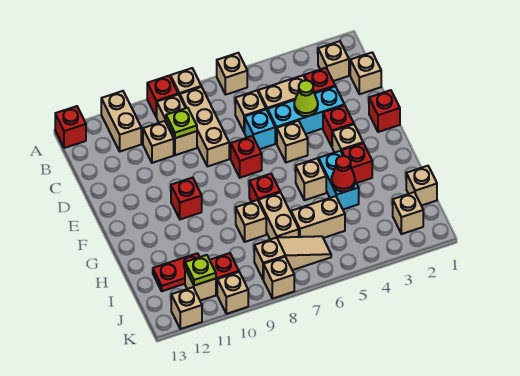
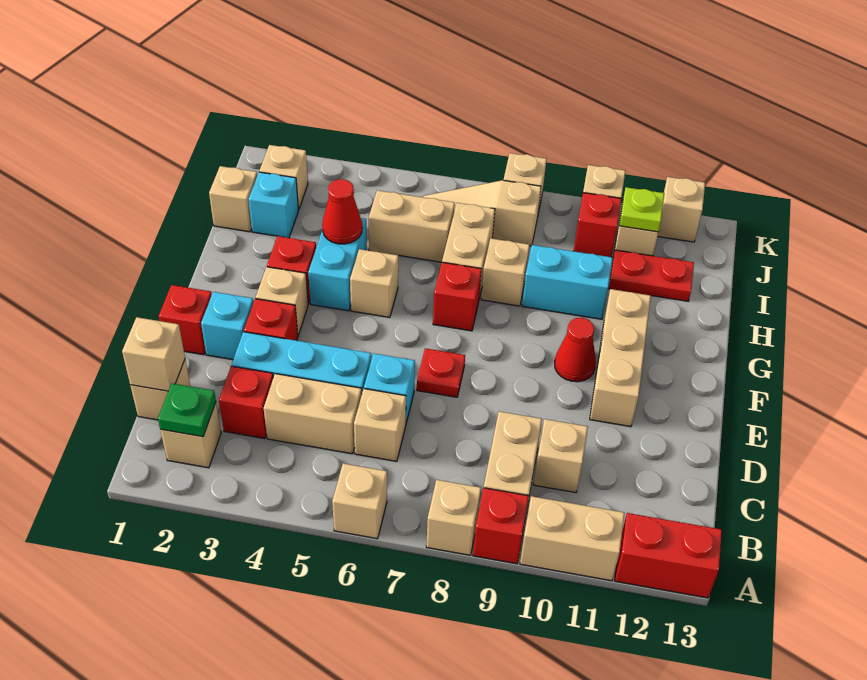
tan brick A11:B11 level 1 -> tan brick A10:A11 level 1
red brick A13 level 1 -> red brick A12:A13 level 1
none -> green plate B2 level 2
tan brick B8:D8 level 1 -> tan brick E11:G11 level 1
lime plate C9 level 2 -> none
lime cone D4 level 2 -> none
none -> cyan brick E2 level 1
tan brick E5 level 1 -> tan brick C1 level 2
red brick E7 level 1 -> red plate E7 level 1
red brick F10 level 1 -> red cone F10 level 1
none -> cyan brick H9:H10 level 1
none -> cyan brick I2 level 1

